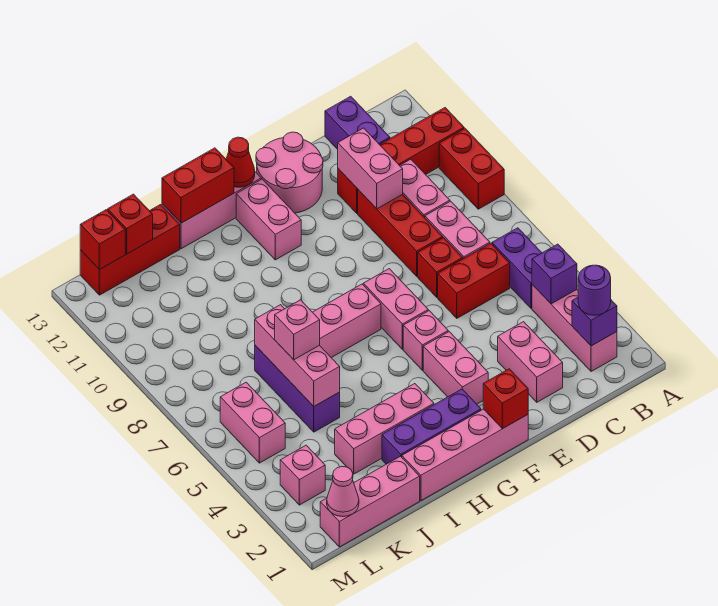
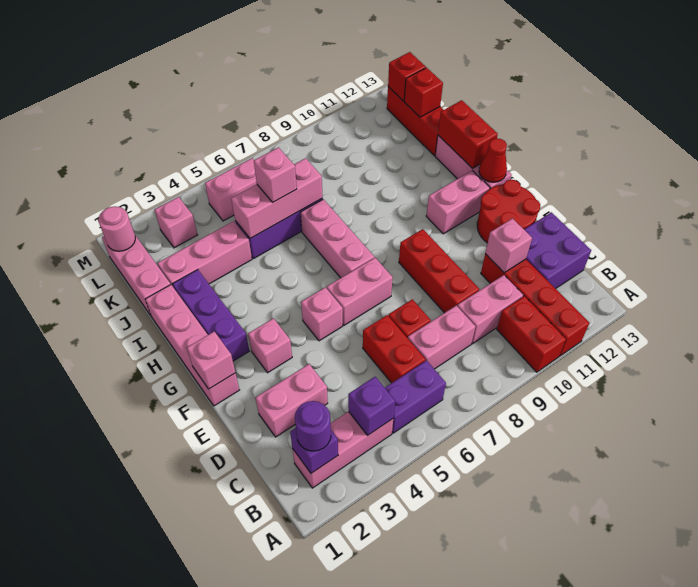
red brick A9:A10 level 1 -> red brick A10:B10 level 1
purple brick C12:C13 level 1 -> purple brick C12:D13 level 1
red brick D8:D10 level 1 -> red brick D9:F9 level 1
pink brick D10:D11 level 2 -> pink brick D11 level 2
pink round brick E12:F13 level 1 -> red round brick E12:F13 level 1
red brick F1 level 2 -> pink brick F1 level 2
pink brick F3:F4 level 1 -> pink brick F3 level 1
pink brick H3:J3 level 1 -> pink brick J2:J4 level 1
pink cone L1 level 2 -> pink round brick L1 level 2

